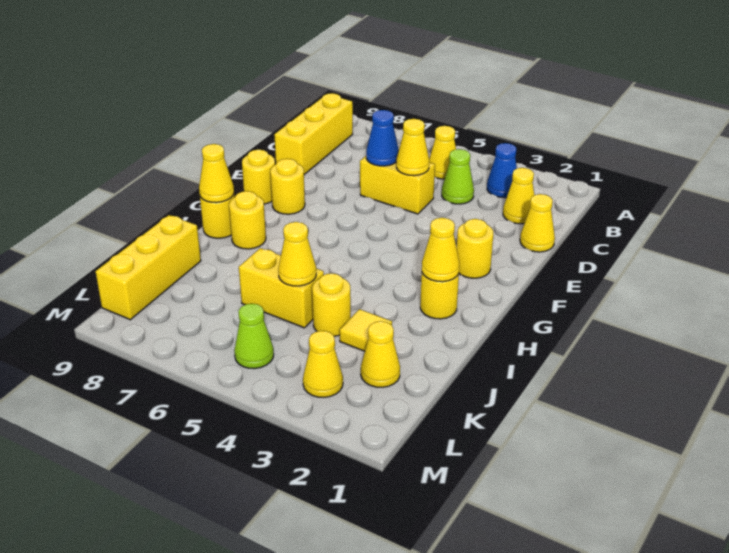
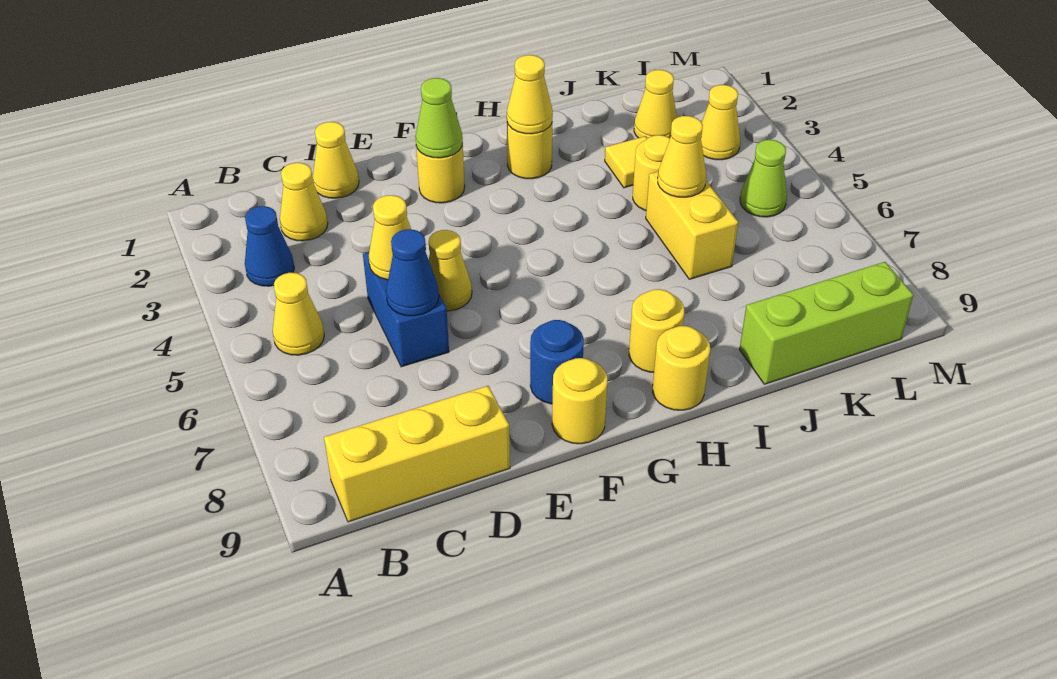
lime cone C4 level 1 -> lime cone F2 level 2
yellow brick D5:D6 level 1 -> blue brick D5:D6 level 1
yellow round brick F8 level 1 -> blue round brick F8 level 1
yellow cone H9 level 2 -> yellow cone E5 level 1
yellow brick J9:L9 level 1 -> lime brick J9:L9 level 1

